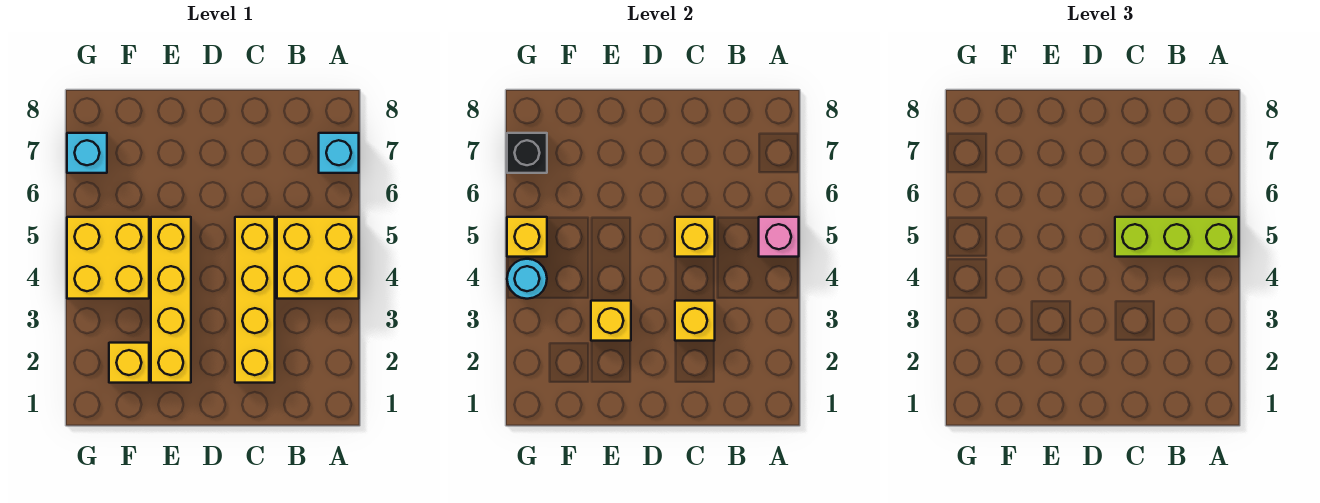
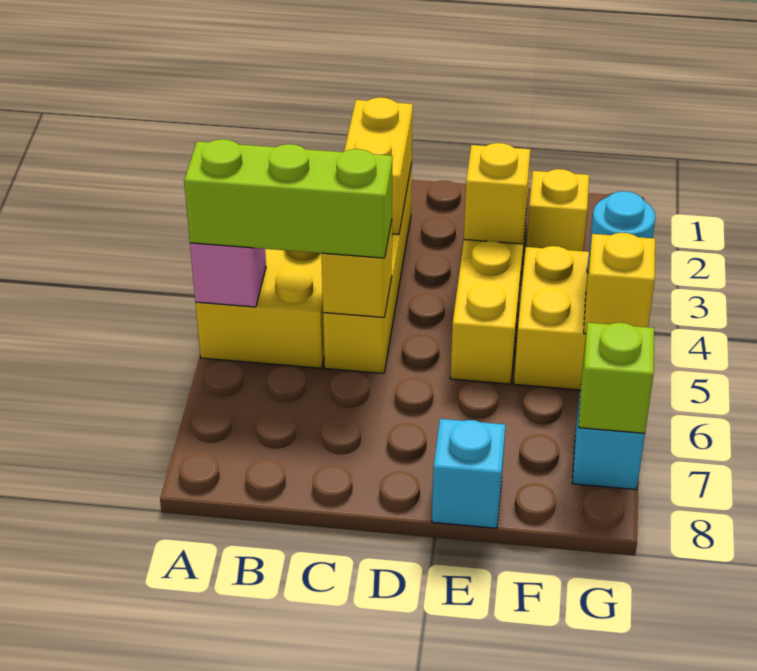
cyan brick A7 level 1 -> cyan brick E8 level 1
yellow brick C3 level 2 -> yellow brick C2:C3 level 2
black brick G7 level 2 -> lime brick G7 level 2

